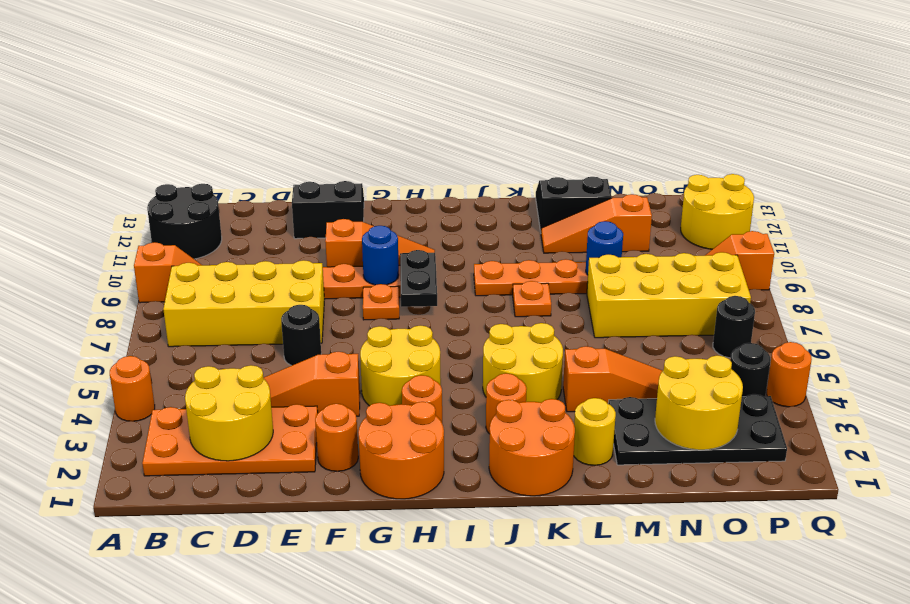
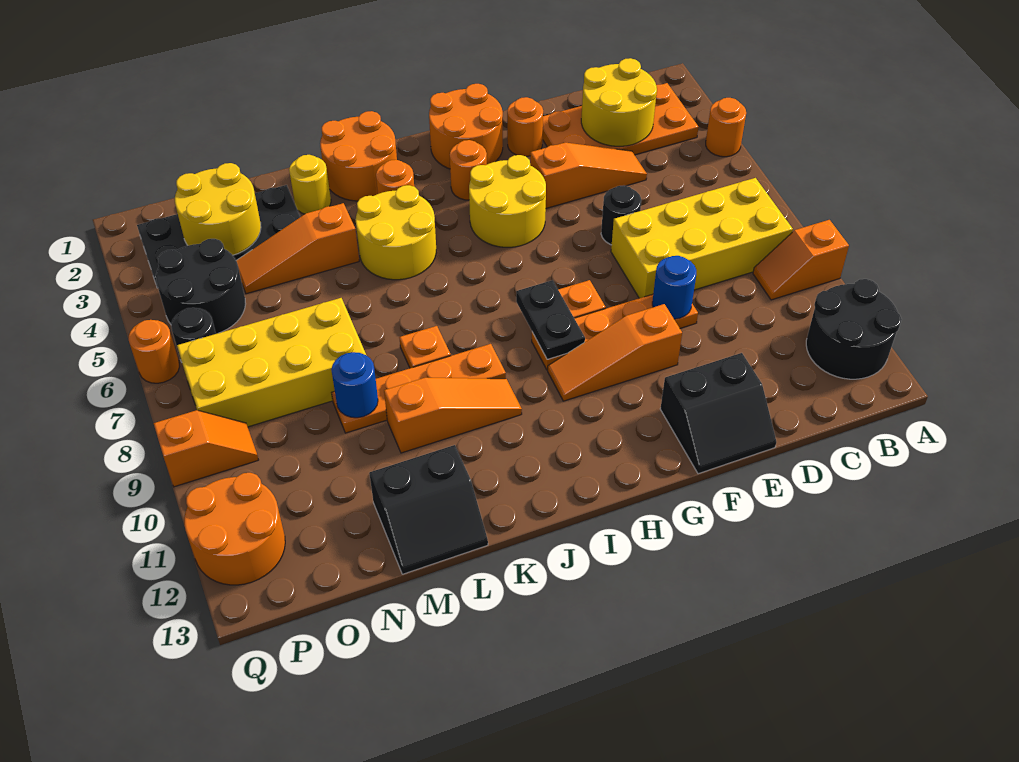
blue round brick G9 level 2 -> blue round brick E9 level 2
orange slope L11:N11 level 1 top N -> orange slope J10:L10 level 1 top L
black round brick P4 level 1 -> black round brick O4:P5 level 1
yellow round brick P11:Q12 level 1 -> orange round brick P11:Q12 level 1
orange round brick Q4 level 1 -> orange round brick Q6 level 1

